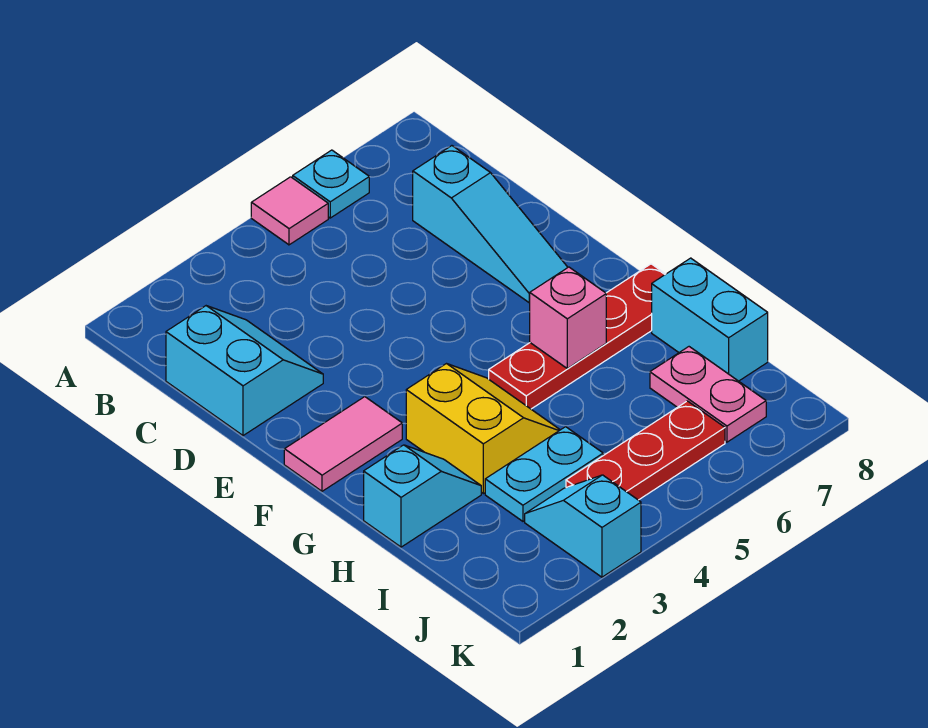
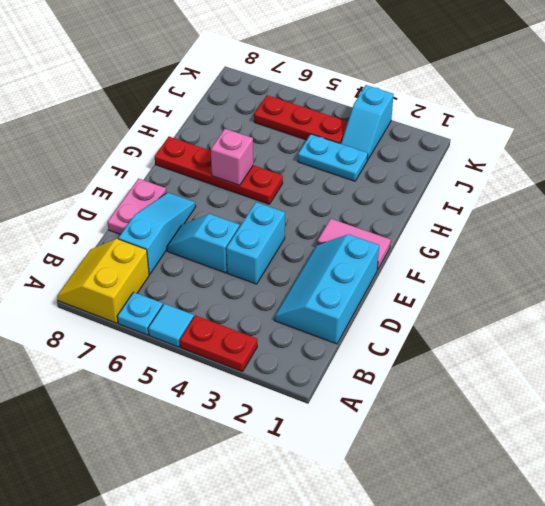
none -> red plate A3:A4 level 1
pink tile A5 level 1 -> cyan tile A5 level 1
cyan slope C1:D2 level 1 top 1 -> cyan slope C1:E2 level 1 top 1
yellow slope G3:H4 level 1 top 3 -> yellow slope A7:B8 level 1 top 7
cyan slope H1:H2 level 1 top 1 -> cyan slope D5:D6 level 1 top 5
cyan brick H8:I8 level 1 -> cyan brick D4:E4 level 1
pink plate I7:J7 level 1 -> pink plate D8:E8 level 1

